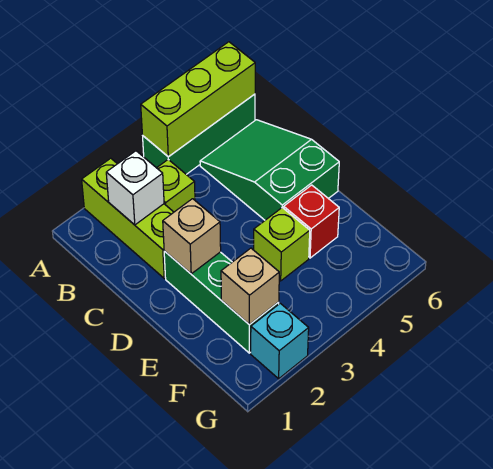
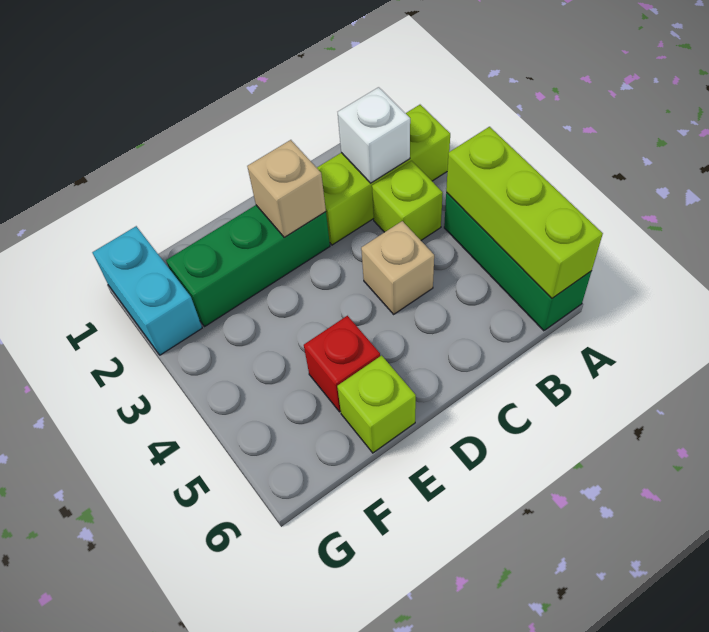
green slope B5:D6 level 1 top D -> none
lime brick E4 level 1 -> lime brick E6 level 1
tan brick F2 level 2 -> tan brick C4 level 1
cyan brick G2 level 1 -> cyan brick G1:G2 level 1

